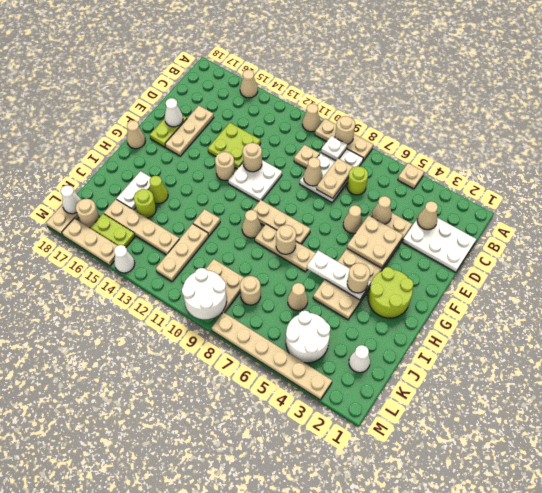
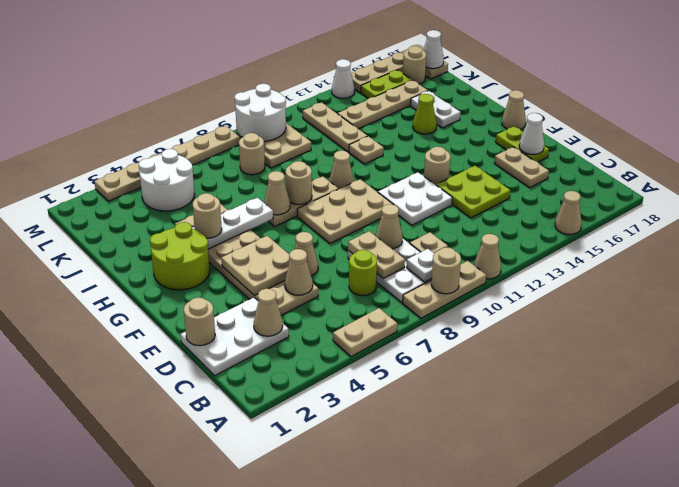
tan plate A5 level 1 -> tan plate A5:A6 level 1
tan plate D16:F16 level 1 -> tan plate D16:E16 level 1
tan round brick E12 level 2 -> tan round brick D1 level 2
tan plate G8:G10 level 1 -> tan plate F8:G10 level 1
tan cone J6 level 1 -> tan cone H7 level 2
lime round brick J15 level 1 -> none
white cone K2 level 1 -> none

